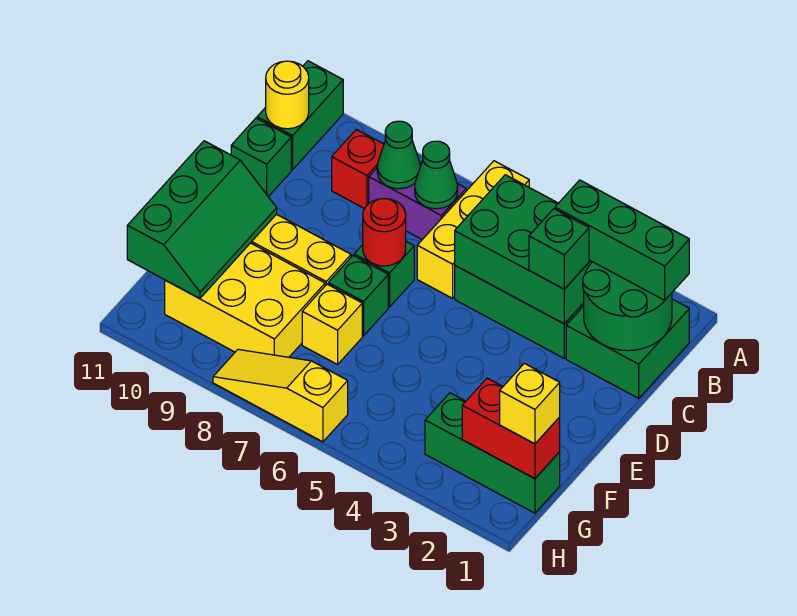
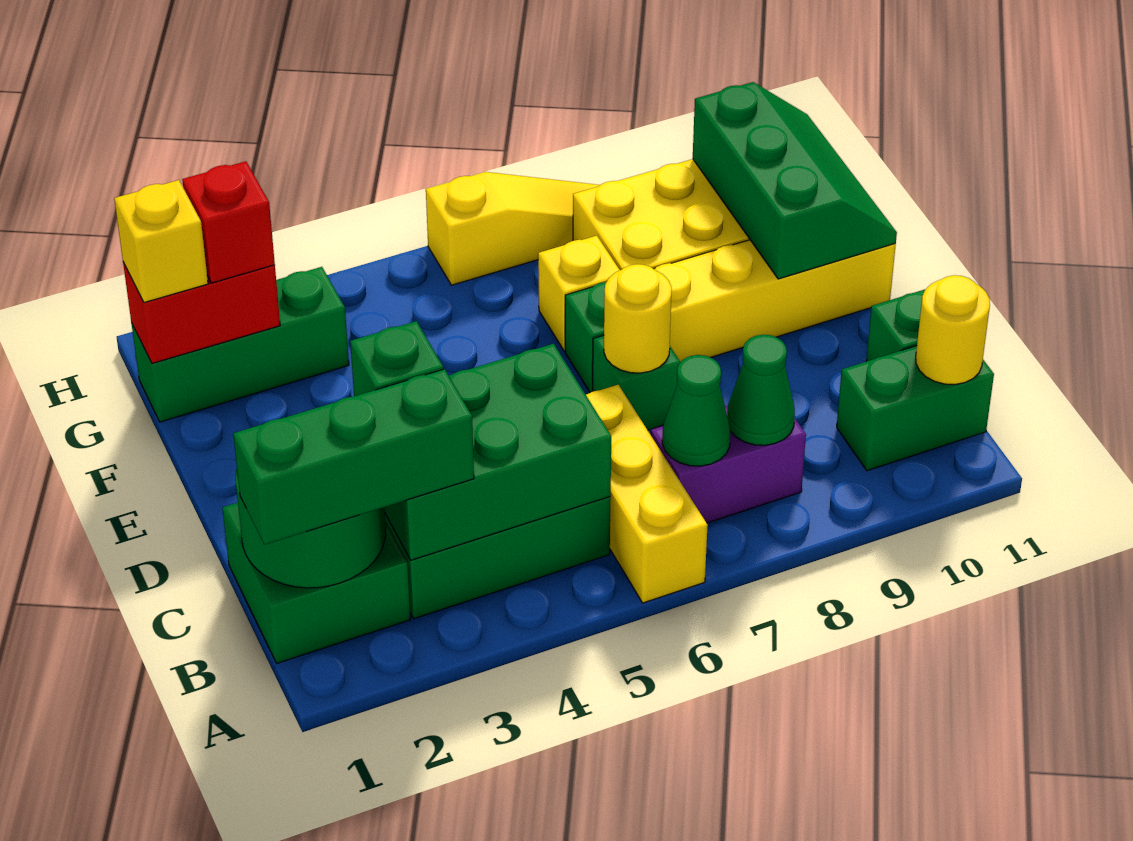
green brick A11:B11 level 1 -> green brick B10:B11 level 1
red brick B9 level 1 -> red brick G2 level 3
red round brick D7 level 2 -> yellow round brick D7 level 2
green slope E10:G11 level 2 top 11 -> green slope E10:G11 level 2 top 10

